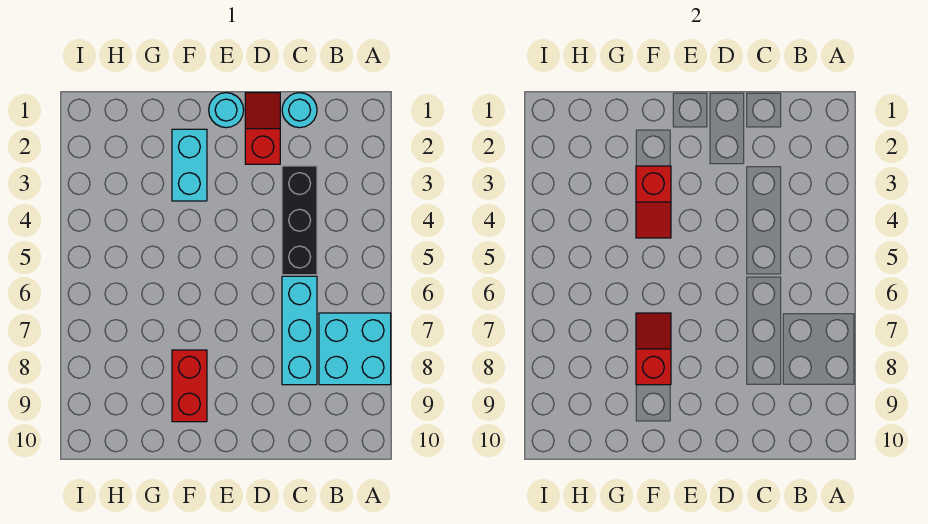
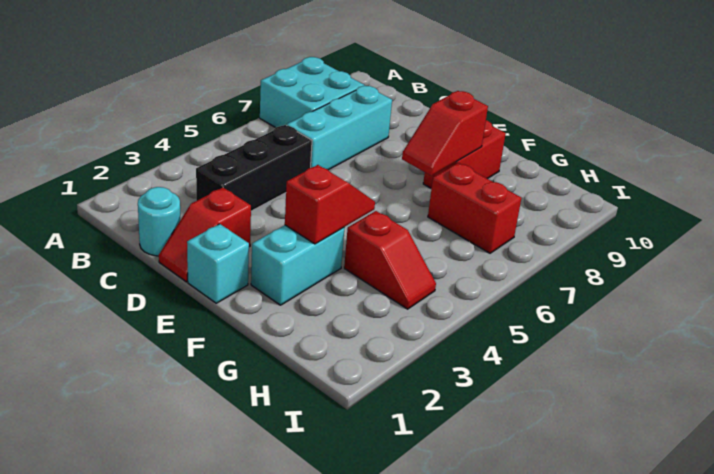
cyan round brick E1 level 1 -> cyan brick E1 level 1
none -> red slope G4:H4 level 1 top G
none -> red brick G7:H7 level 1

